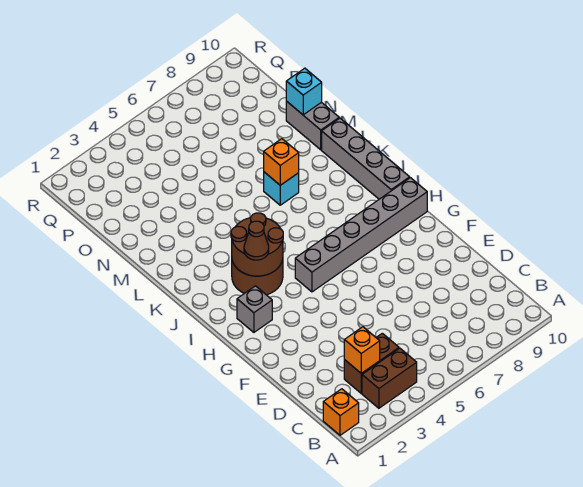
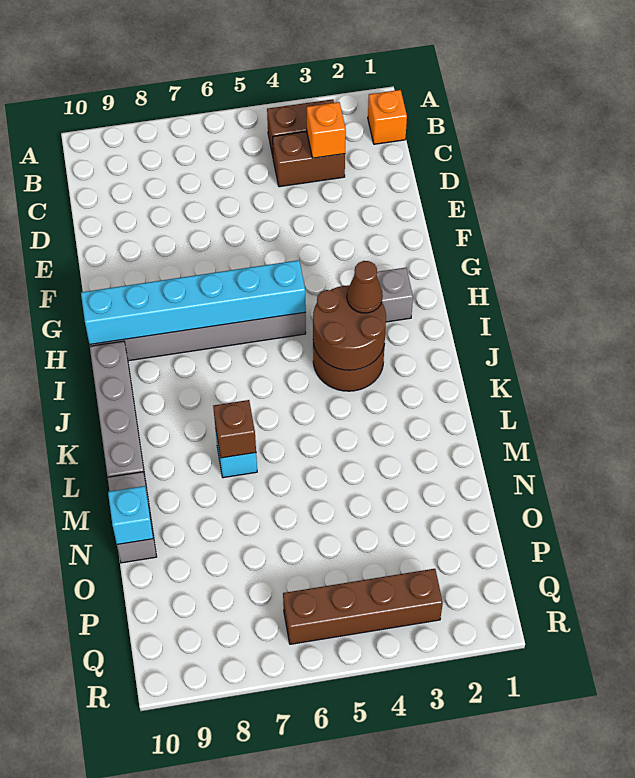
none -> cyan brick H5:H10 level 2
orange brick L7 level 2 -> brown brick L7 level 2
none -> brown brick Q3:Q6 level 1

